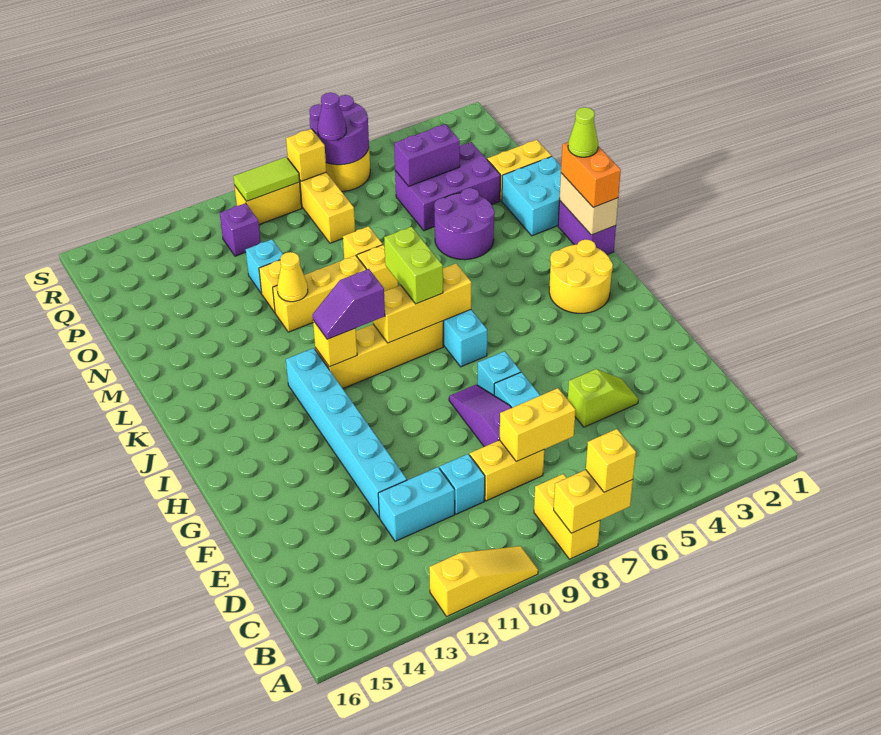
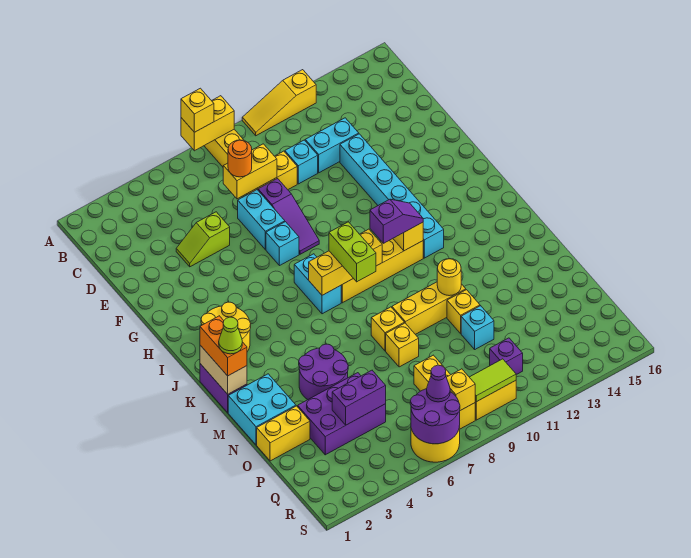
none -> orange round brick D7 level 3
yellow cone M11 level 2 -> yellow round brick M11 level 2

